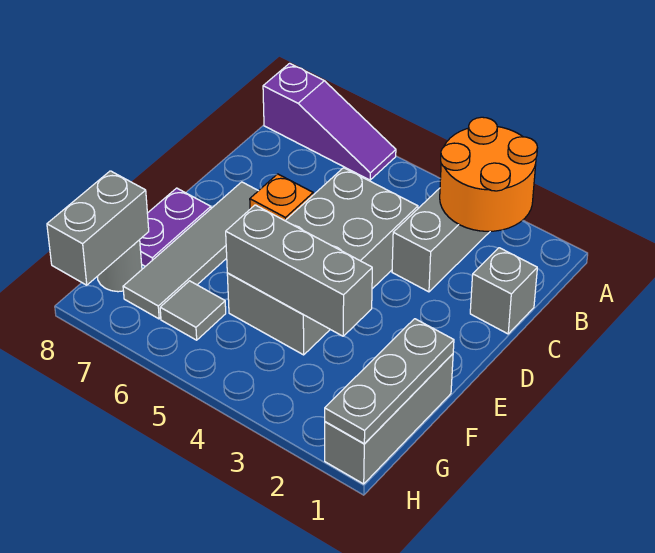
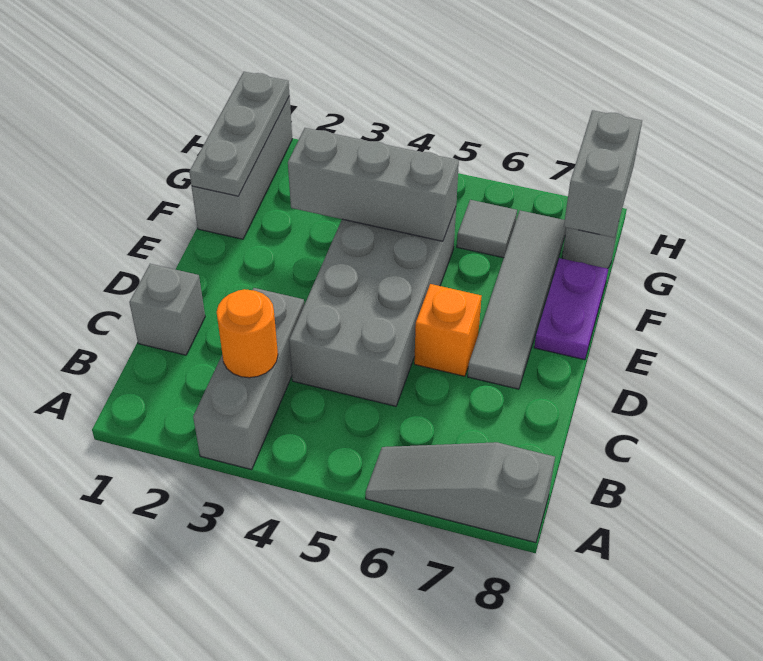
orange round brick A2:B3 level 2 -> orange round brick B3 level 2
purple slope A6:A8 level 1 top 8 -> grey slope A6:A8 level 1 top 8

